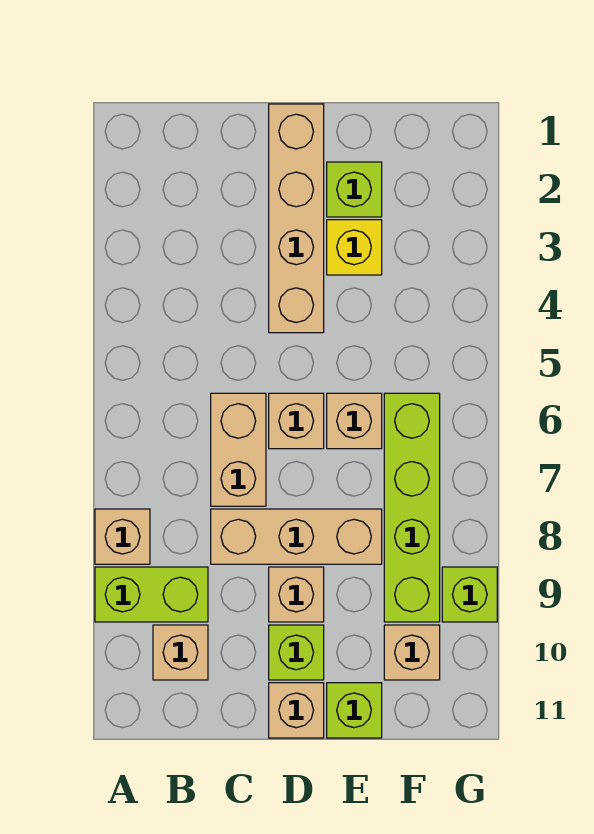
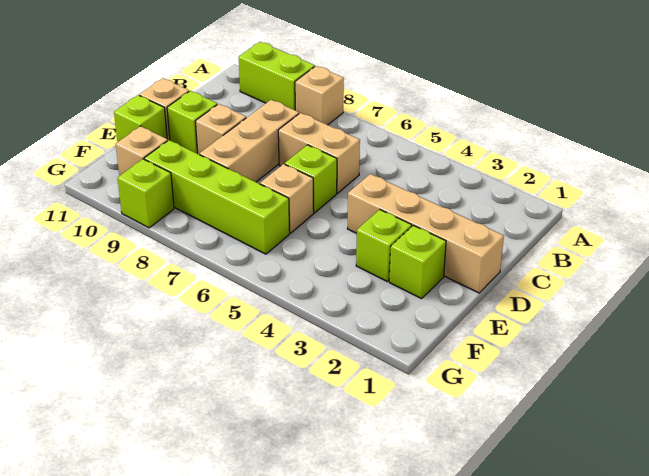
lime brick A9:B9 level 1 -> lime brick A9:A10 level 1
tan brick B10 level 1 -> none
tan brick D6 level 1 -> lime brick D6 level 1
yellow brick E3 level 1 -> lime brick E3 level 1

